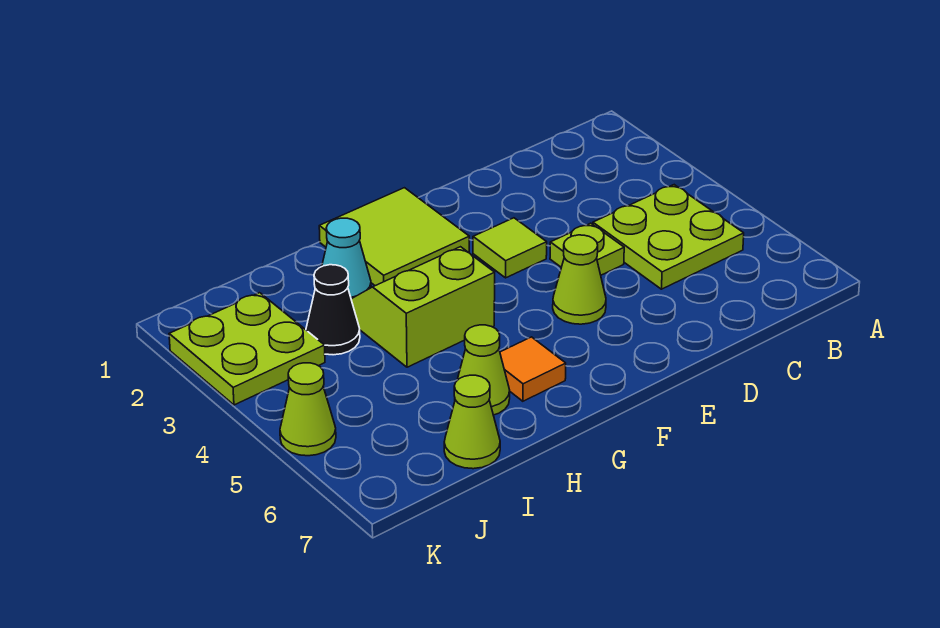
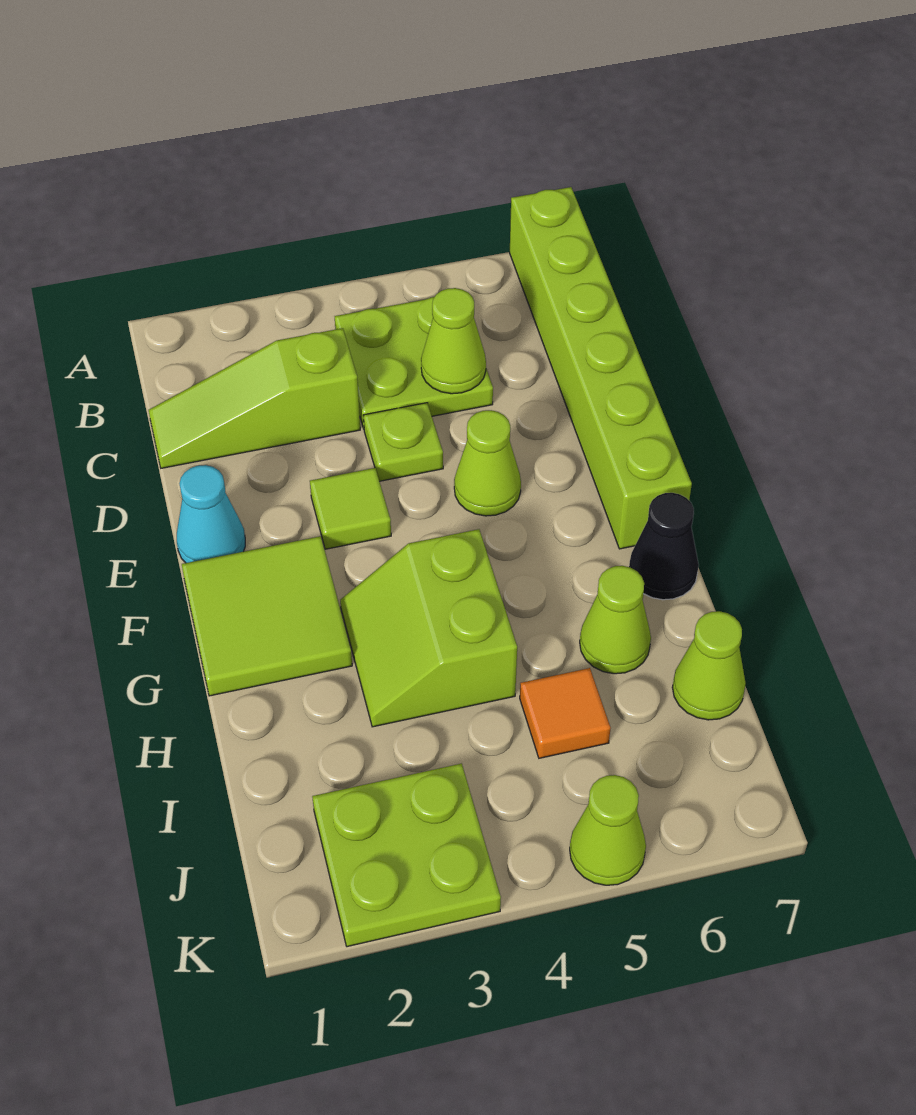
none -> lime brick A7:F7 level 1
none -> lime slope C1:C3 level 1 top 3
none -> lime cone C5 level 2
orange tile G6 level 1 -> orange tile I5 level 1
cyan cone H2 level 1 -> cyan cone E1 level 1
black cone I3 level 1 -> black cone G7 level 1

